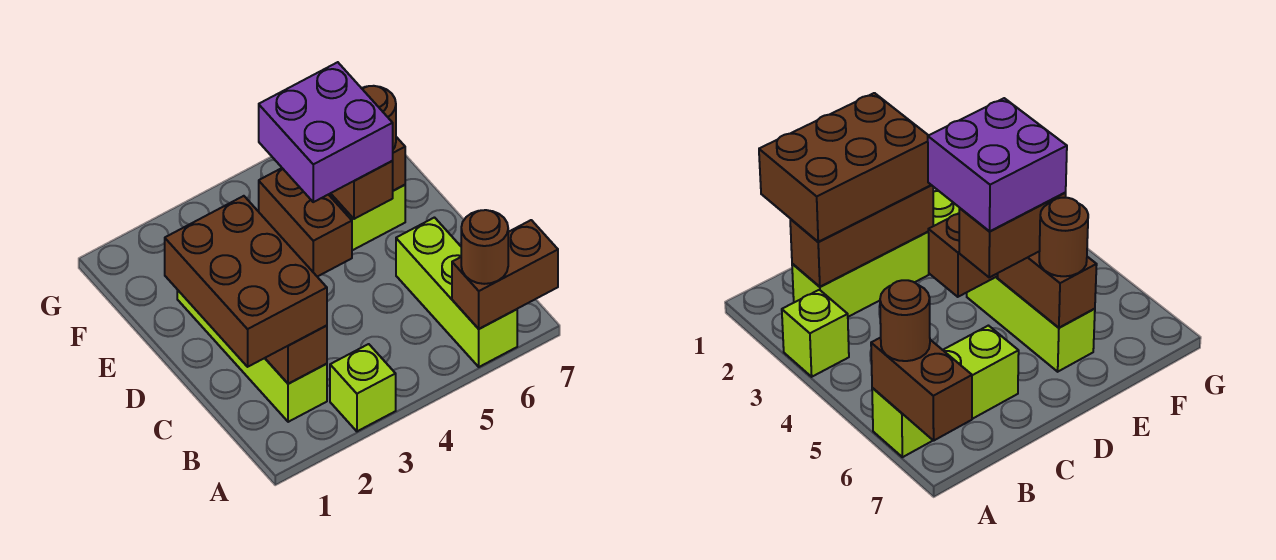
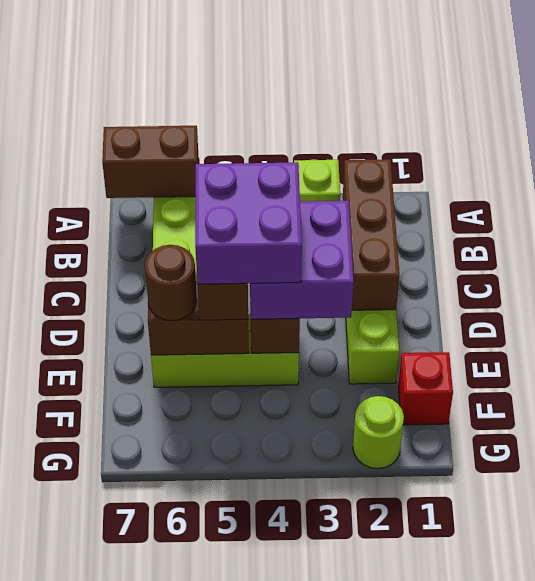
brown round brick A6 level 3 -> none
brown brick B1:D2 level 3 -> none
none -> purple brick D3:E4 level 3
none -> red brick F1 level 1
none -> lime round brick G2 level 1

